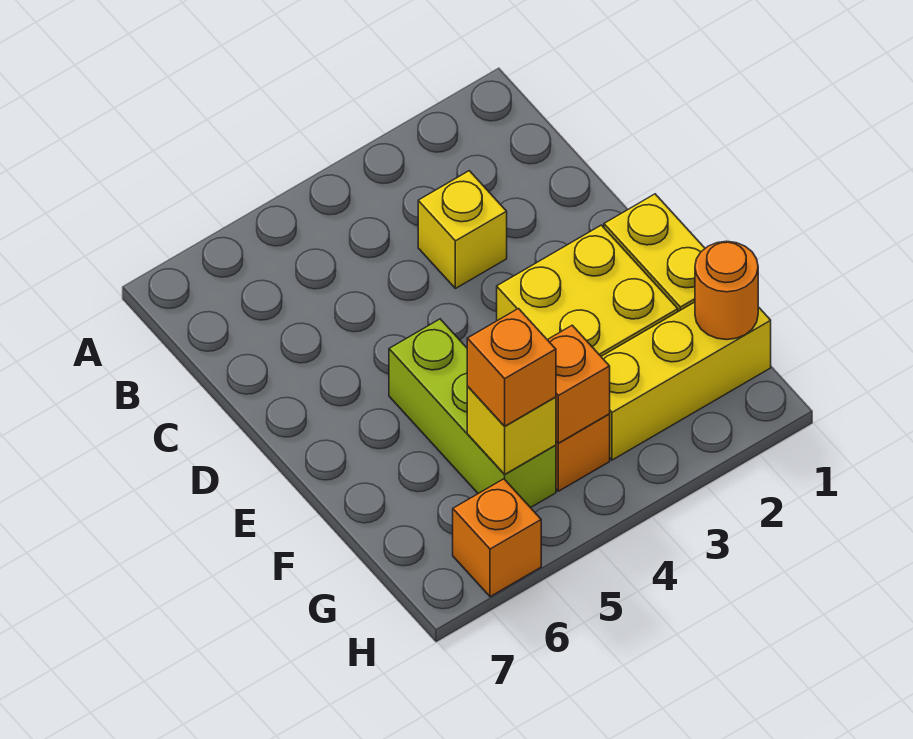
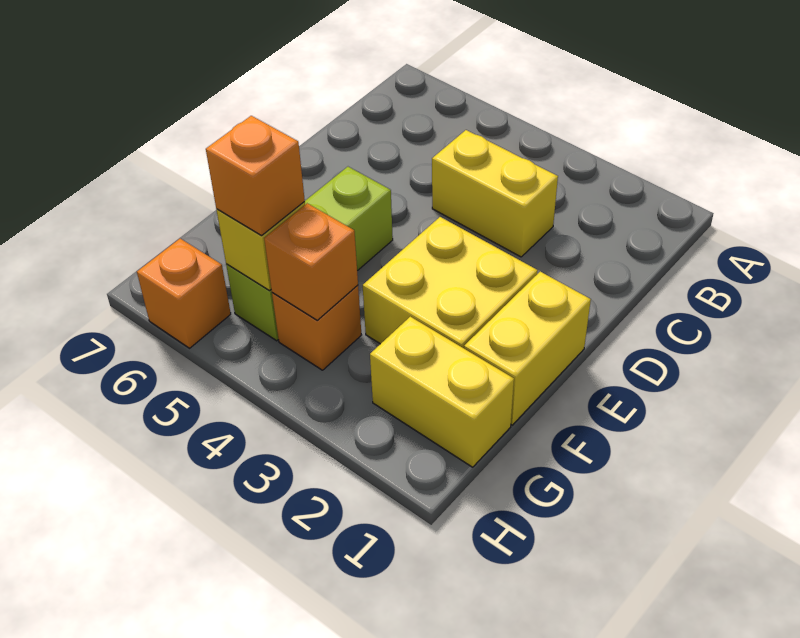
yellow brick C3 level 1 -> yellow brick C3:C4 level 1
yellow brick G1:G3 level 1 -> yellow brick G1:G2 level 1
orange round brick G1 level 2 -> none

